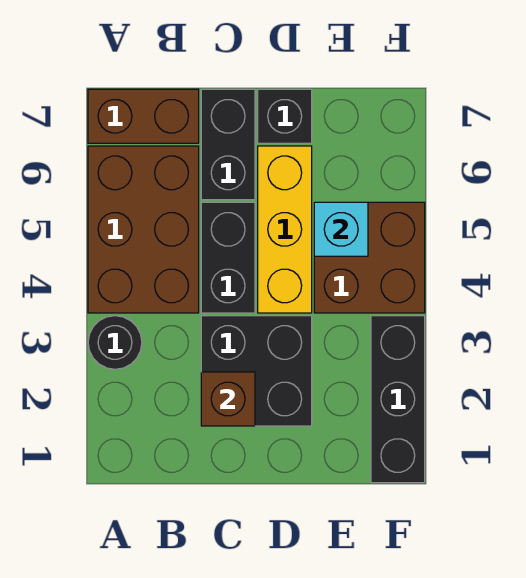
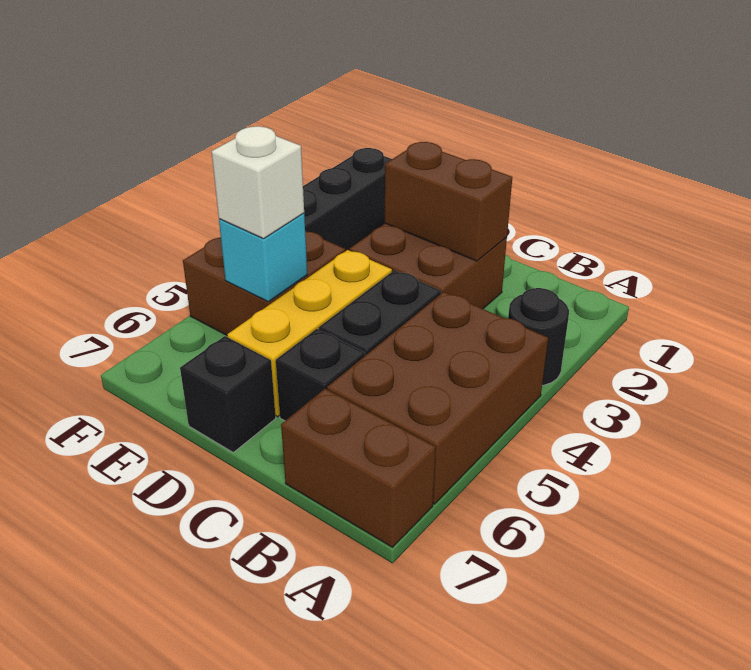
black brick C2:D3 level 1 -> brown brick C2:D3 level 1
brown brick C2 level 2 -> brown brick C2:D2 level 2
black brick C6:C7 level 1 -> black brick C6 level 1
none -> white brick E5 level 3

